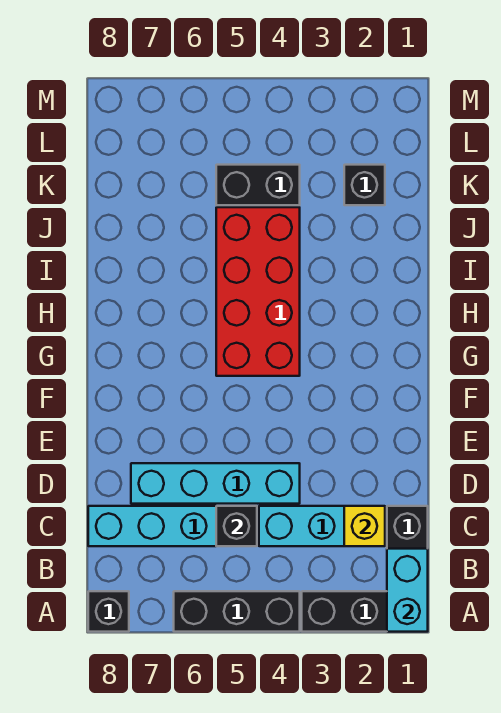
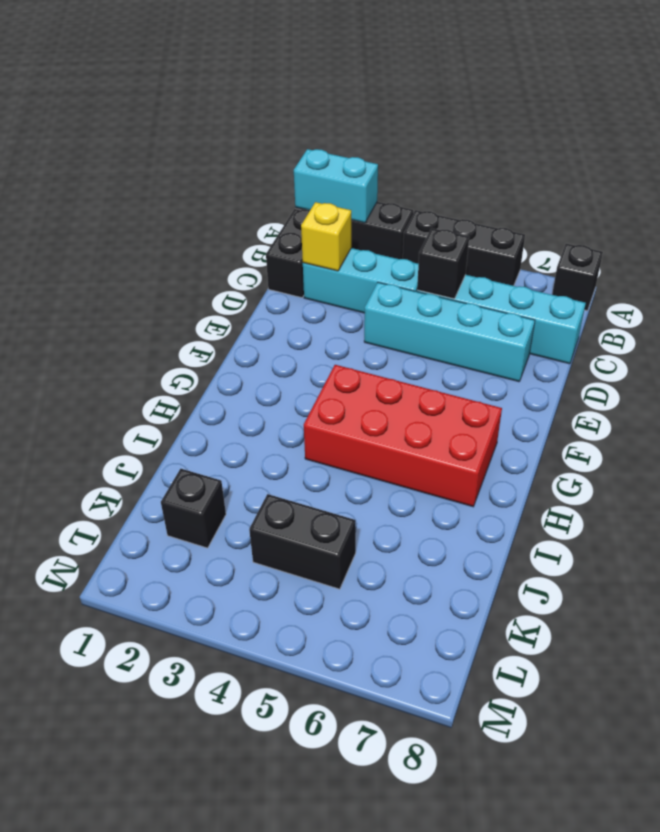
cyan brick A1:B1 level 2 -> cyan brick A1:A2 level 2
red brick G4:J5 level 1 -> red brick G4:H7 level 1

